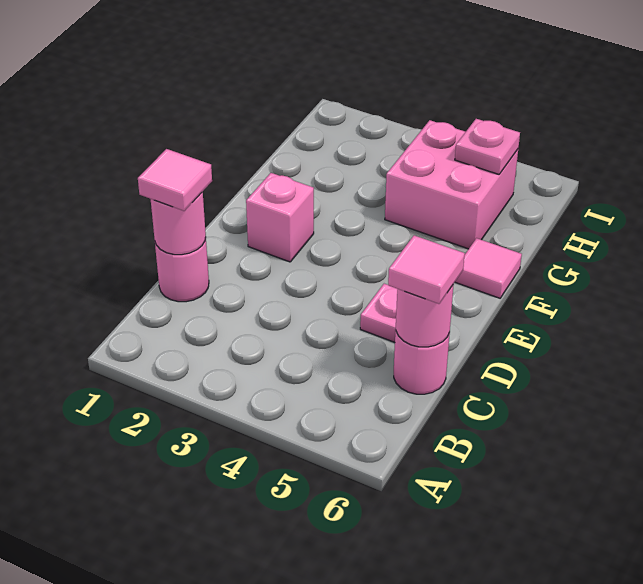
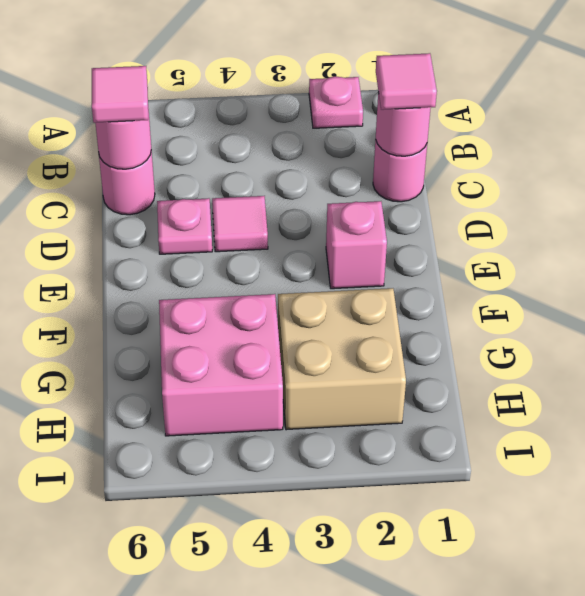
pink tile F6 level 1 -> pink tile D4 level 1
none -> tan brick G2:H3 level 1
pink plate H5 level 2 -> pink plate A2 level 1

